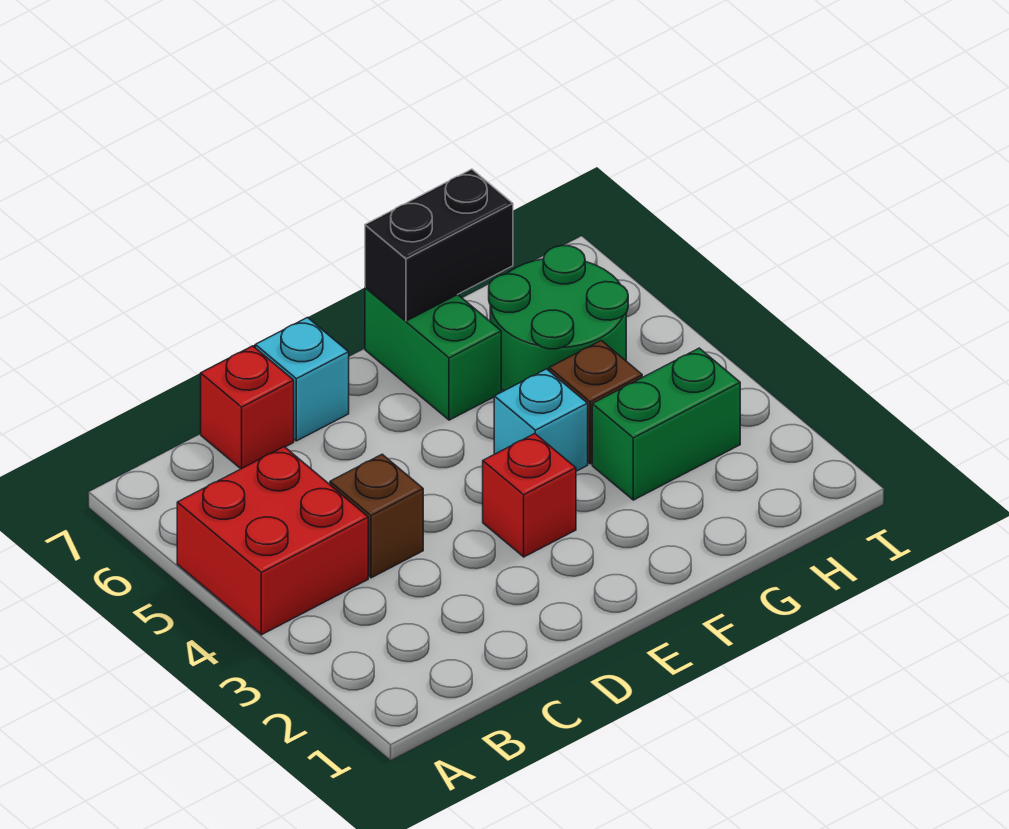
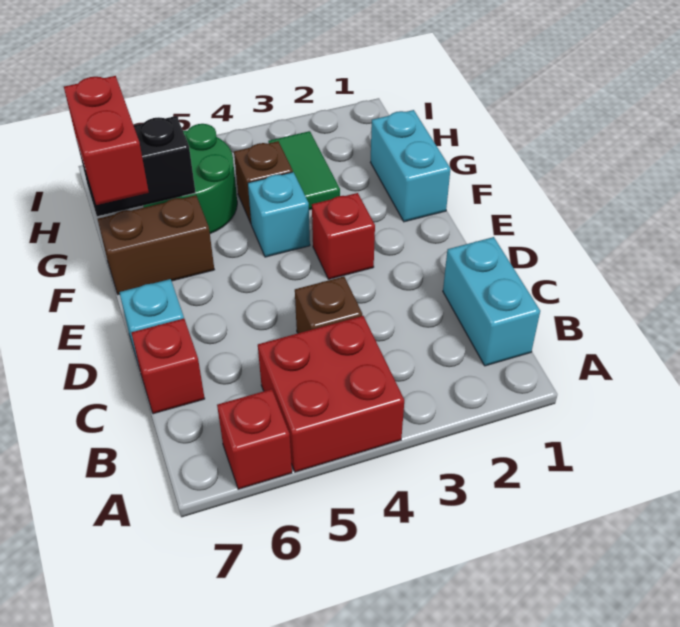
none -> red brick A6 level 1
none -> cyan brick B1:C1 level 1
none -> cyan brick F1:G1 level 1
green brick F6:F7 level 1 -> brown brick F6:F7 level 1
black brick F7:G7 level 2 -> black brick G6:G7 level 2
none -> red brick F7:G7 level 3
green brick G3:H3 level 1 -> green tile G3:H3 level 1

